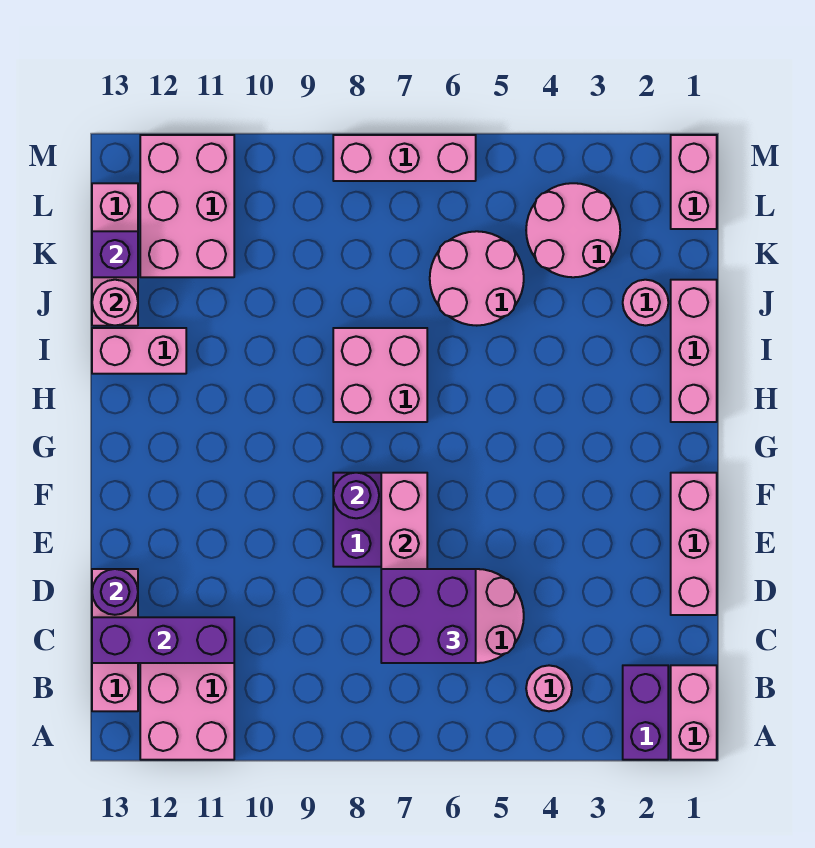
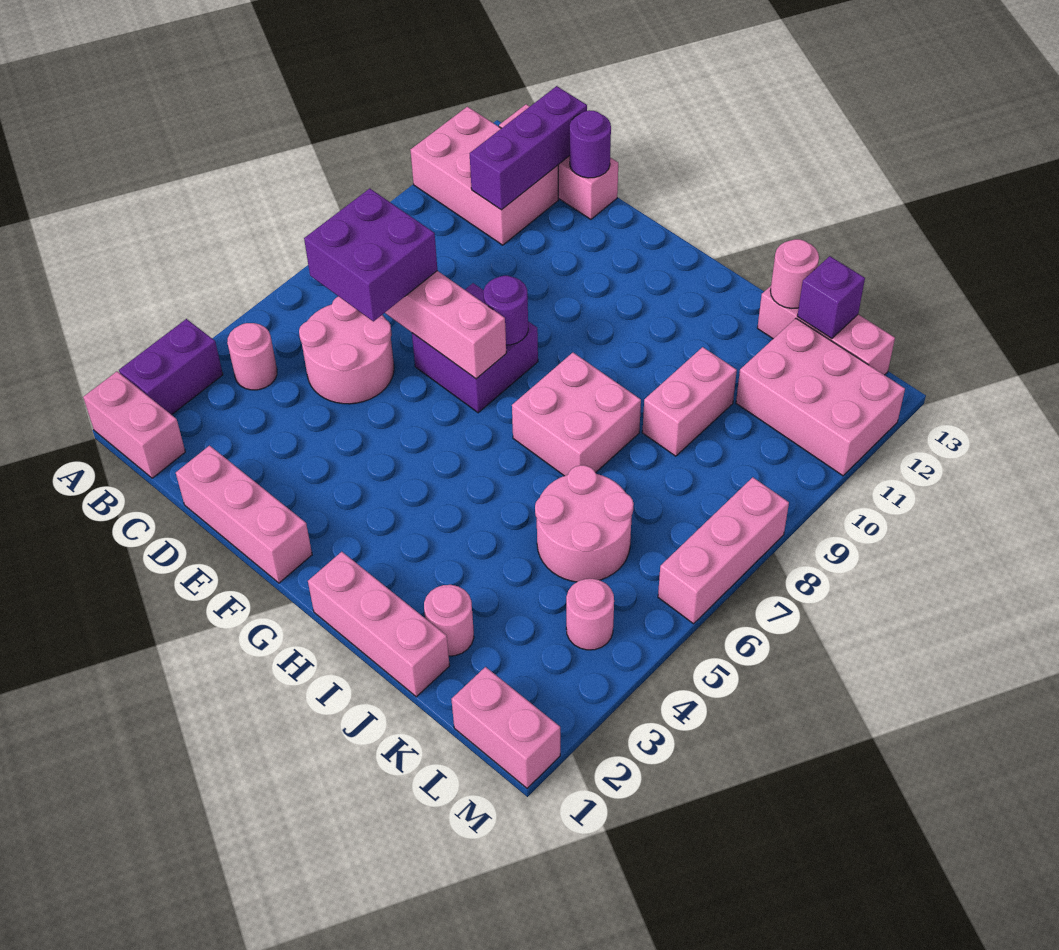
purple brick A2:B2 level 1 -> purple brick A2:A3 level 1
pink brick I12:I13 level 1 -> pink brick J9:J10 level 1
pink round brick K3:L4 level 1 -> pink round brick L4 level 1

